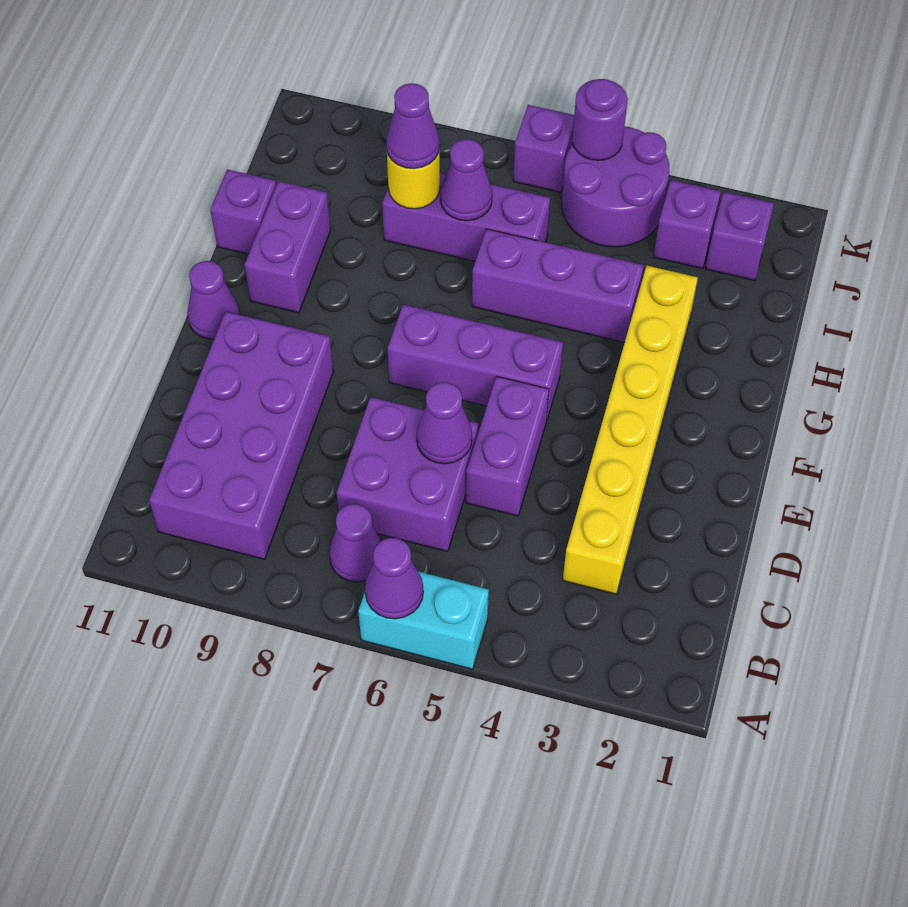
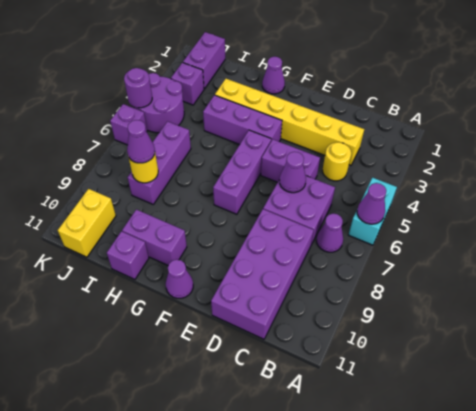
purple brick B9:E10 level 1 -> purple brick C8:D11 level 1
none -> yellow round brick C4 level 1
purple brick H4:H6 level 1 -> purple brick F4:H4 level 1
purple cone I7 level 2 -> purple cone G1 level 1
purple brick J2 level 1 -> purple brick J1:J2 level 1
none -> yellow brick J10:J11 level 1

